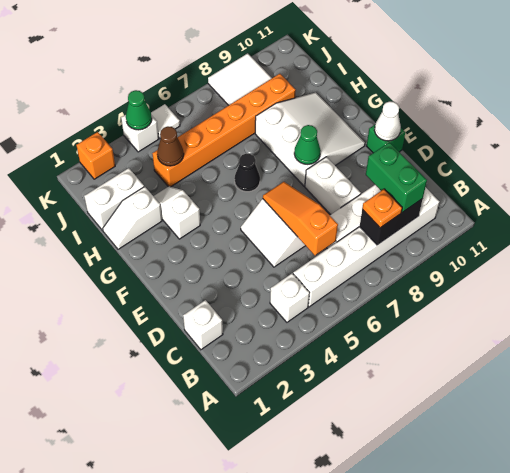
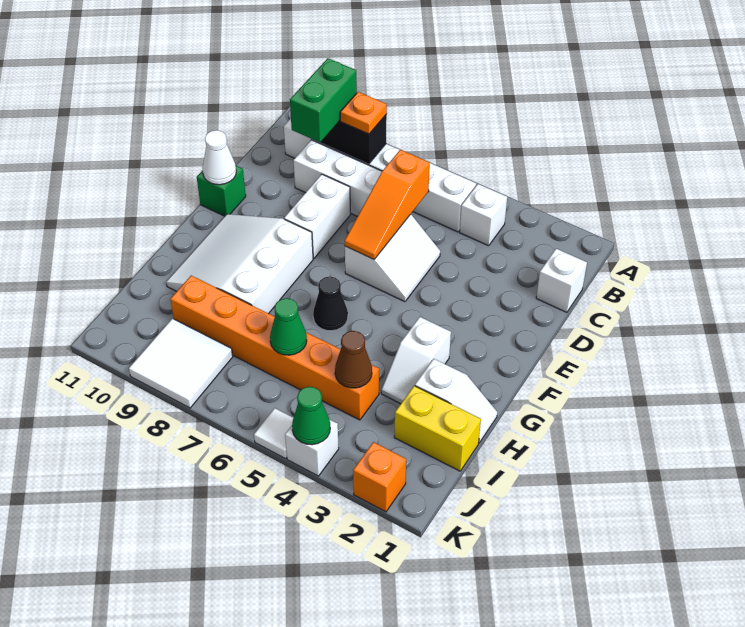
green cone F8 level 2 -> green cone I6 level 2
white brick I1:I2 level 1 -> yellow brick I1:I2 level 1

